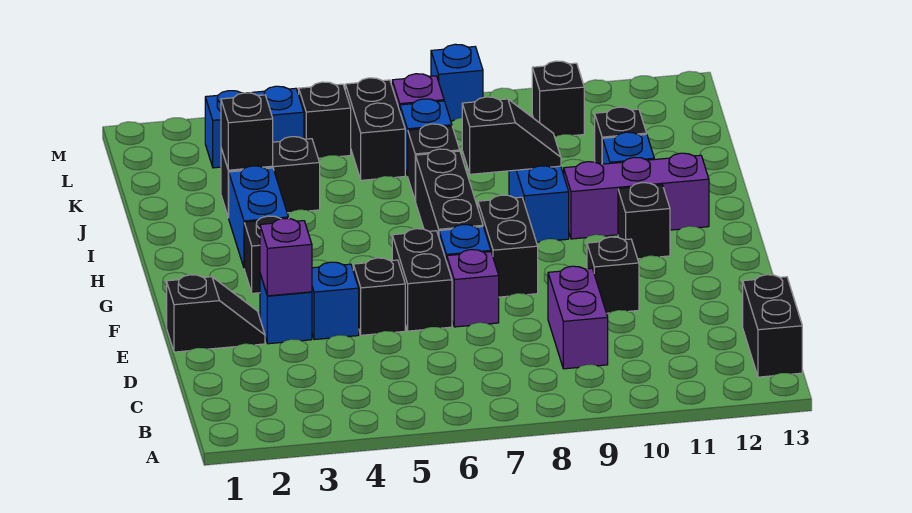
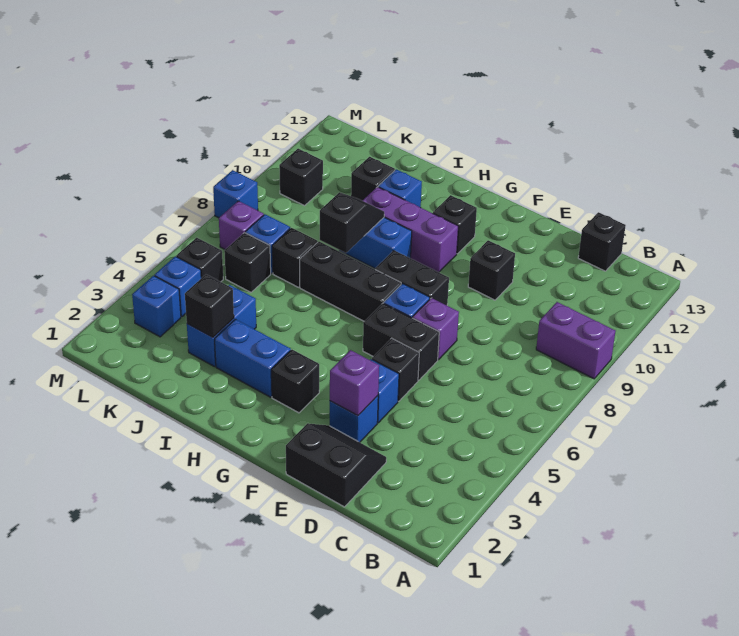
black brick B13:C13 level 1 -> black brick C13 level 1
purple brick C9:D9 level 1 -> purple brick A9:B9 level 1
black slope E1:E2 level 1 top 1 -> black slope D1:E2 level 1 top 1
purple brick H10:H12 level 1 -> purple brick G10:I10 level 1
black brick J3:J4 level 1 -> blue brick J3:J4 level 1
black brick K6:L6 level 1 -> black brick K6 level 1

